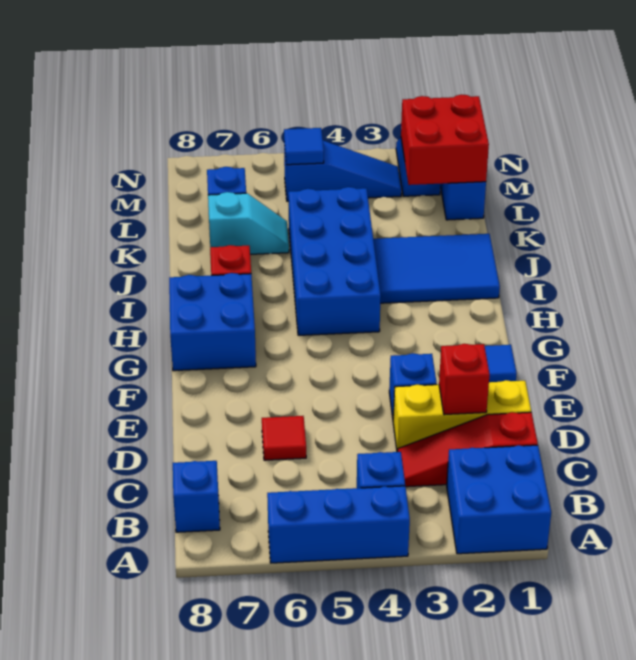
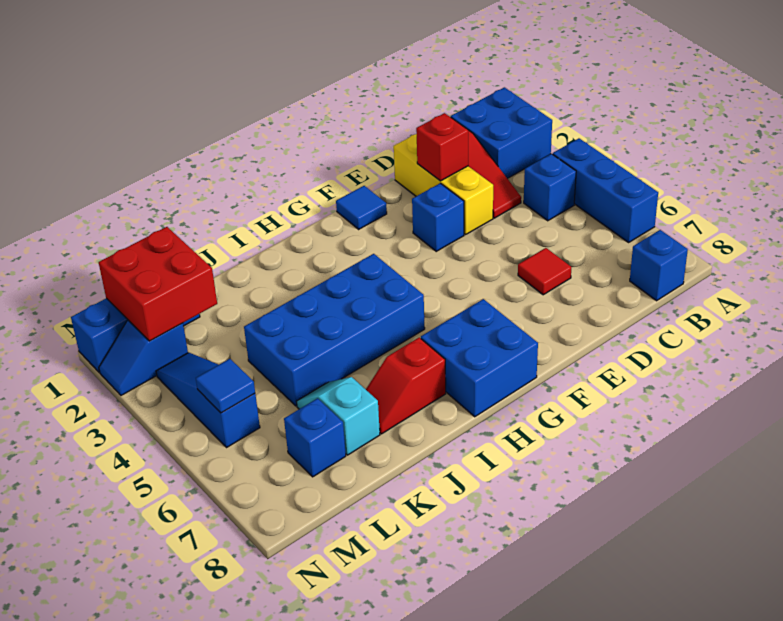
blue tile I1:J3 level 1 -> none

